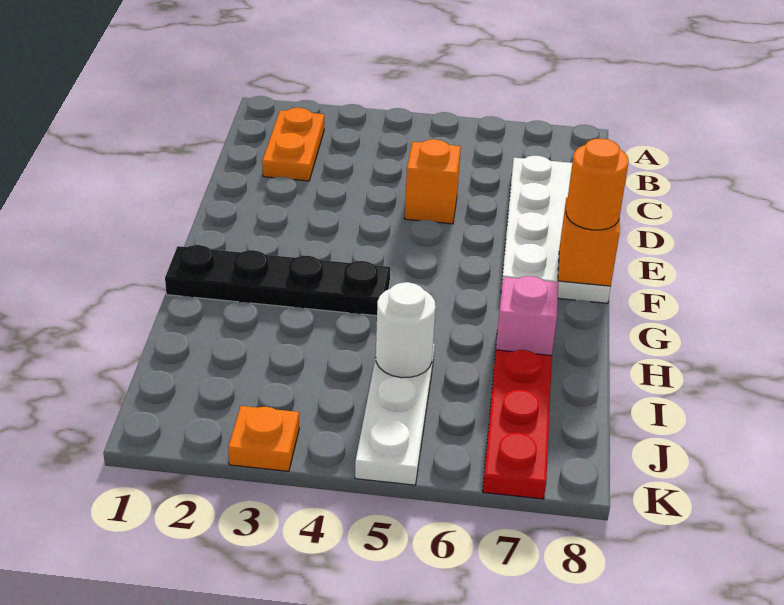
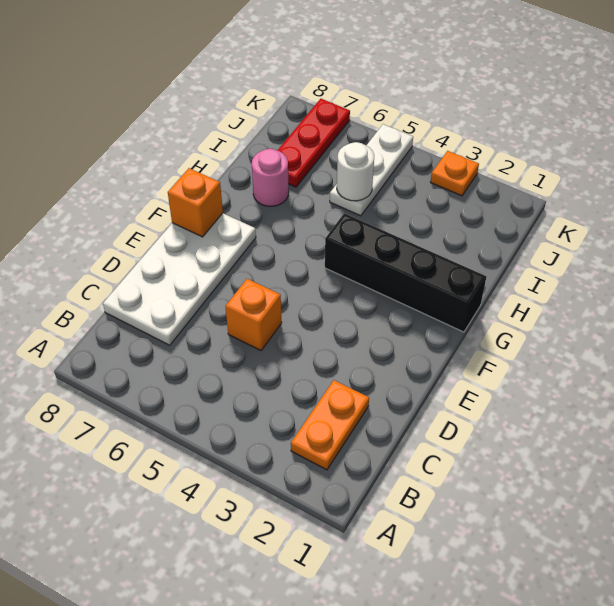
orange round brick F8 level 3 -> none
black plate G1:G4 level 1 -> black brick G1:G4 level 1
pink brick H7 level 1 -> pink round brick H7 level 1

